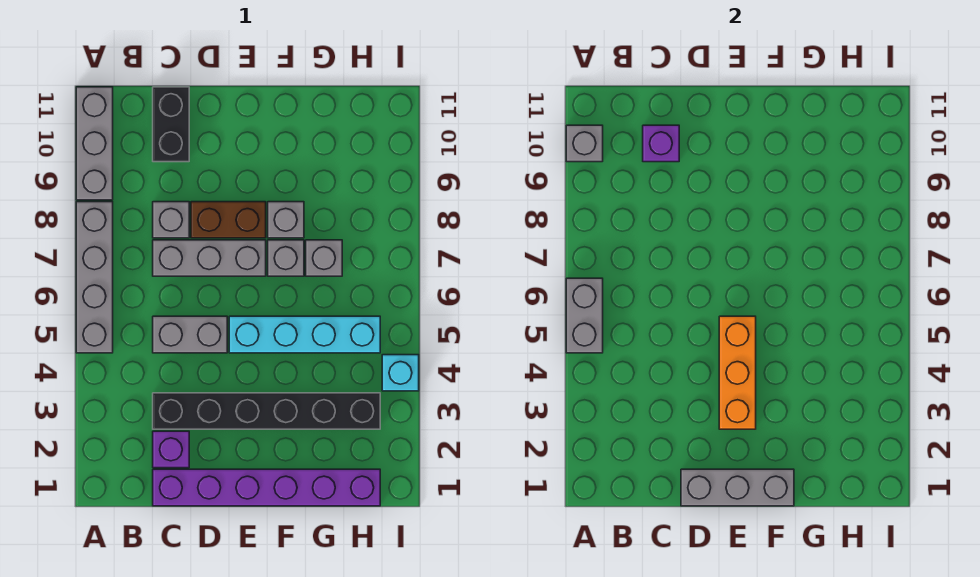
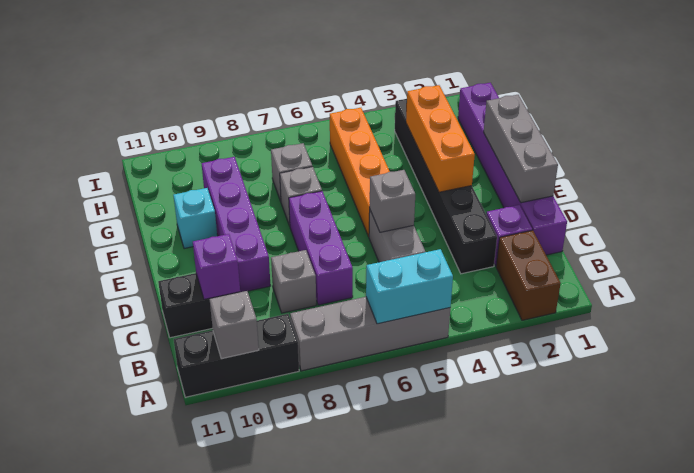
grey brick A5:A6 level 2 -> cyan brick A5:A6 level 2
grey brick A9:A11 level 1 -> black brick A9:A11 level 1
grey brick C7:E7 level 1 -> purple brick C7:E7 level 1
brown brick D8:E8 level 1 -> brown brick A2:B2 level 1
none -> purple brick D9:G9 level 1
orange brick E3:E5 level 2 -> orange brick E3:G3 level 2
cyan brick E5:H5 level 1 -> orange brick E5:H5 level 1
grey brick F8 level 1 -> grey brick D5 level 2
cyan brick I4 level 1 -> cyan brick F10 level 1

